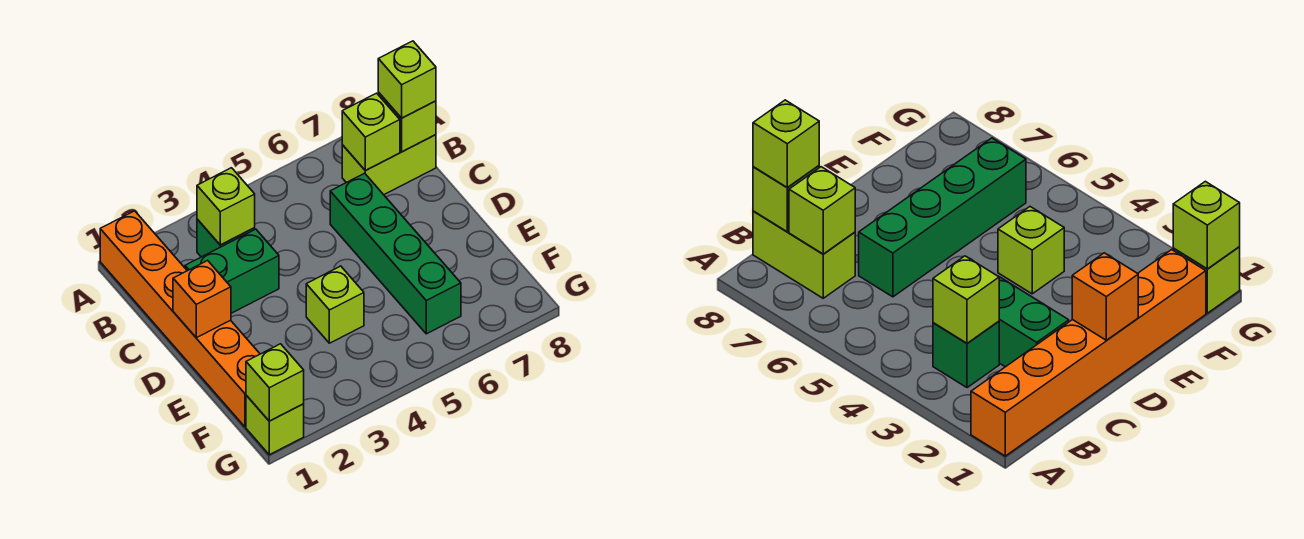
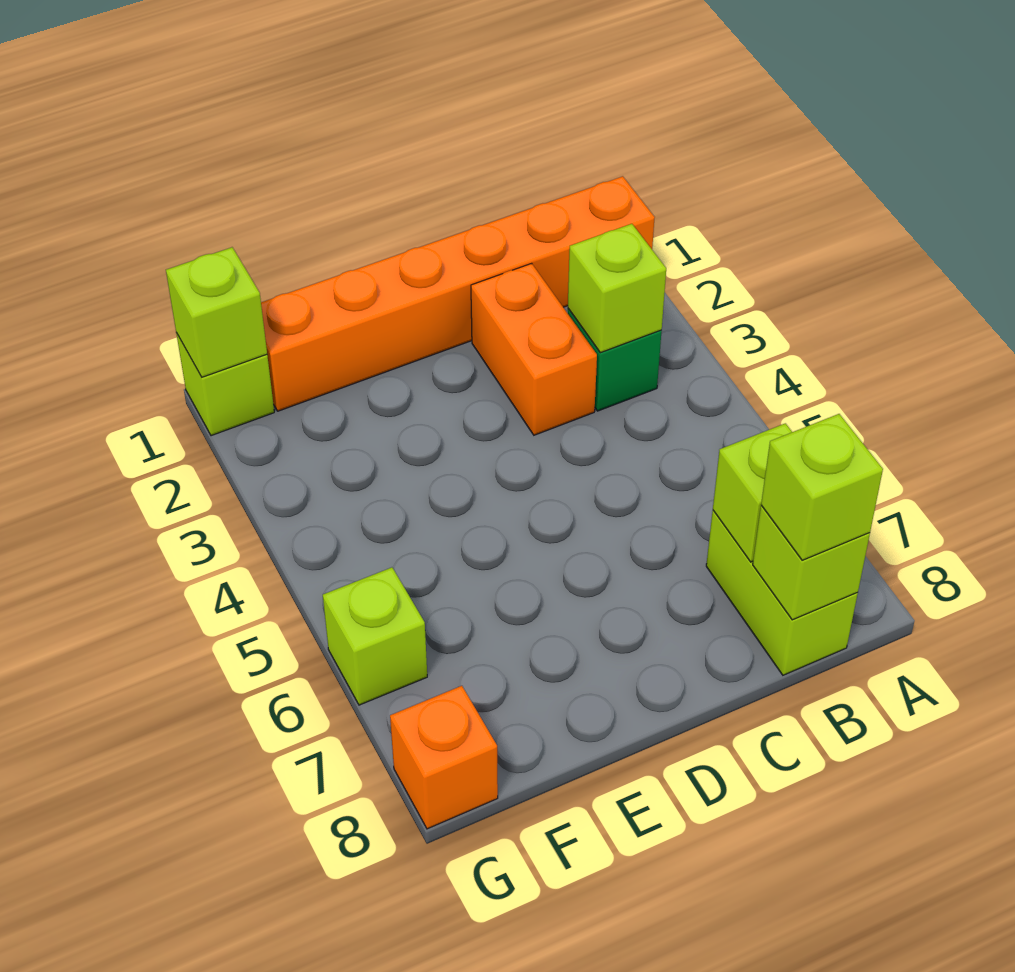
green brick C2:C3 level 1 -> orange brick C2:C3 level 1
green brick C6:F6 level 1 -> none
orange brick D1 level 2 -> orange brick G8 level 1
lime brick E4 level 1 -> lime brick G6 level 1

